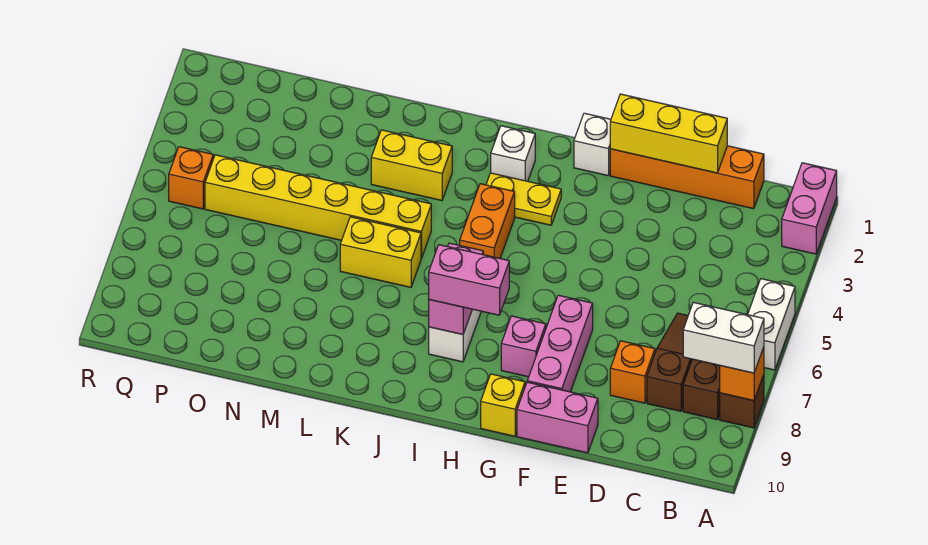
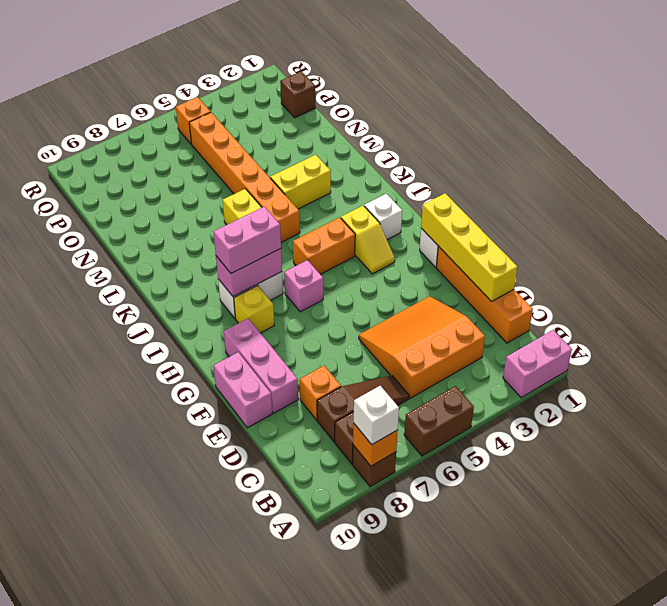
white brick A5:A6 level 1 -> brown brick A5:A6 level 1
white brick A8:B8 level 3 -> white brick A8 level 3
none -> orange slope C3:E5 level 1 top C
yellow brick D1:F1 level 2 -> yellow brick D1:G1 level 2
pink brick F7:F9 level 1 -> pink brick E9:G9 level 1
pink brick G8 level 1 -> pink brick H6 level 1
yellow brick G10 level 1 -> yellow brick H8 level 1
yellow plate H3:I3 level 1 -> yellow slope H3:I3 level 1 top I
pink brick H8:I8 level 3 -> pink brick I7:I8 level 3
yellow brick K3:L3 level 1 -> yellow brick L3:L4 level 1
yellow brick K5:P5 level 1 -> orange brick K5:P5 level 1
none -> brown brick P1 level 1

